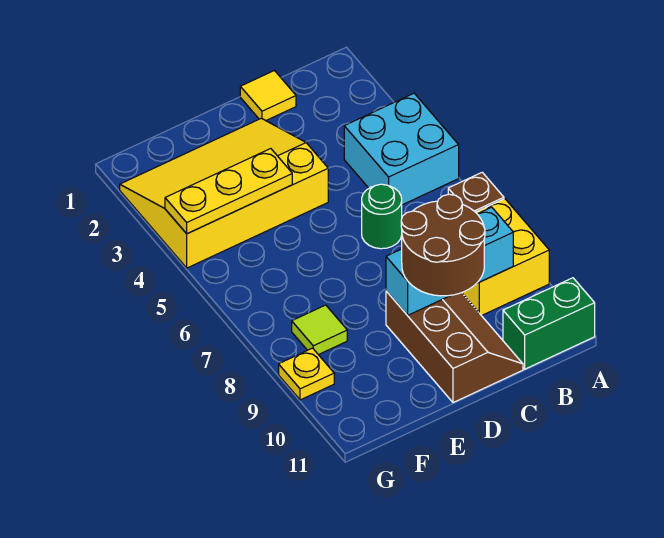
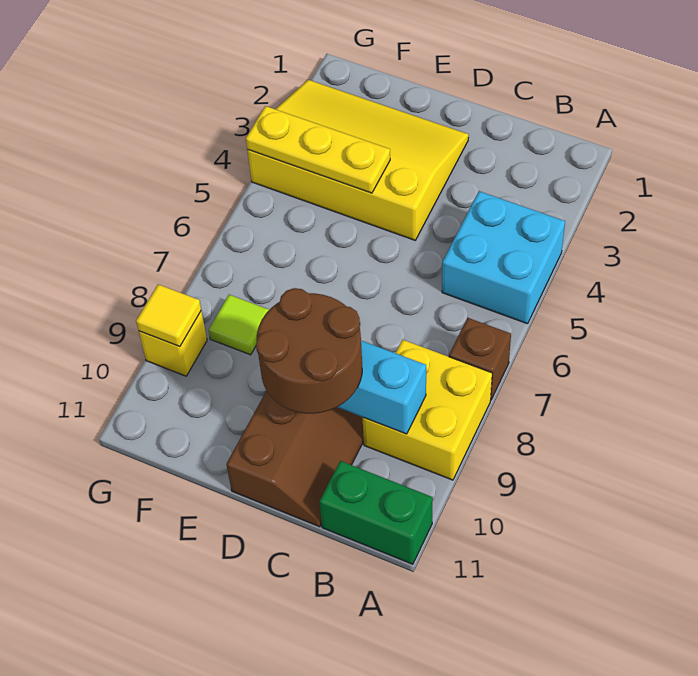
yellow tile C1 level 1 -> yellow tile G9 level 2
green round brick C6 level 1 -> none
yellow plate G9 level 1 -> yellow brick G9 level 1

